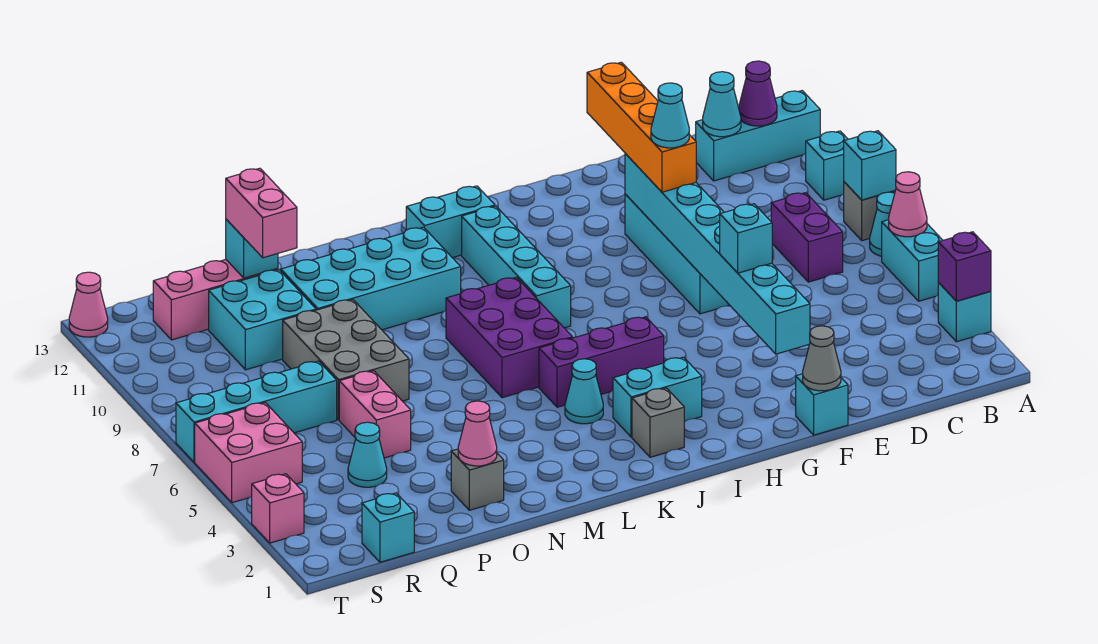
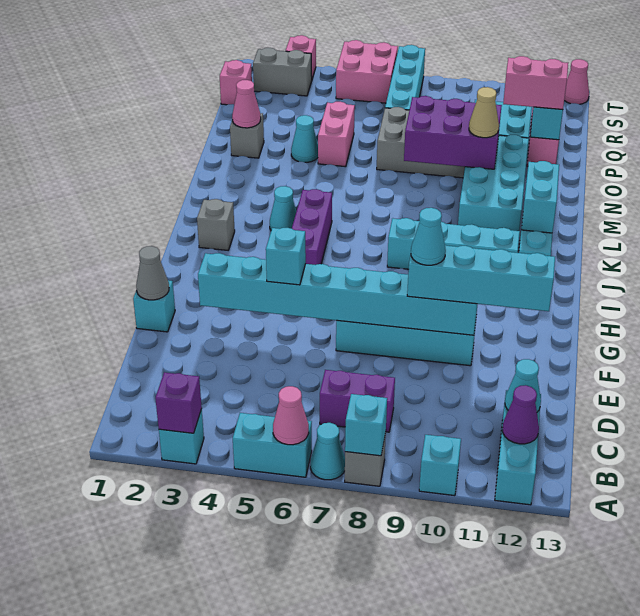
orange brick F9:F12 level 3 -> cyan brick F9:F12 level 3
cyan brick I3:J3 level 1 -> cyan brick K12:L12 level 2
purple brick K6:L8 level 1 -> purple brick N8:O10 level 2
none -> tan cone N10 level 3
pink brick P5:P6 level 1 -> pink brick O5:P5 level 1
cyan cone Q4 level 1 -> cyan cone O4 level 1
cyan brick R1 level 1 -> pink brick R1 level 1
none -> grey brick S2:S3 level 1

